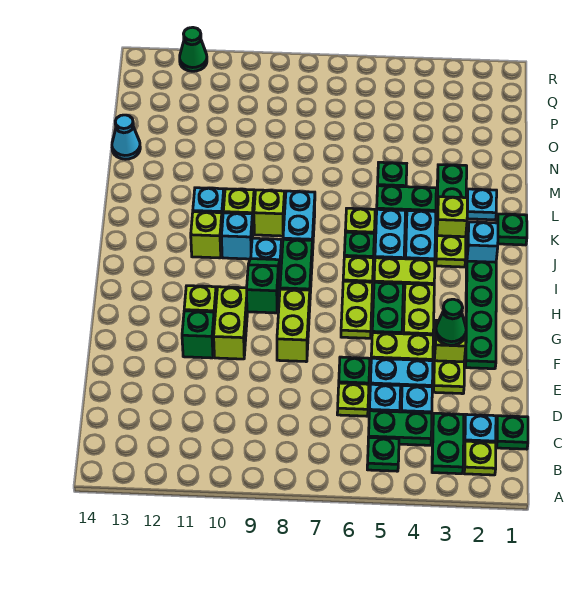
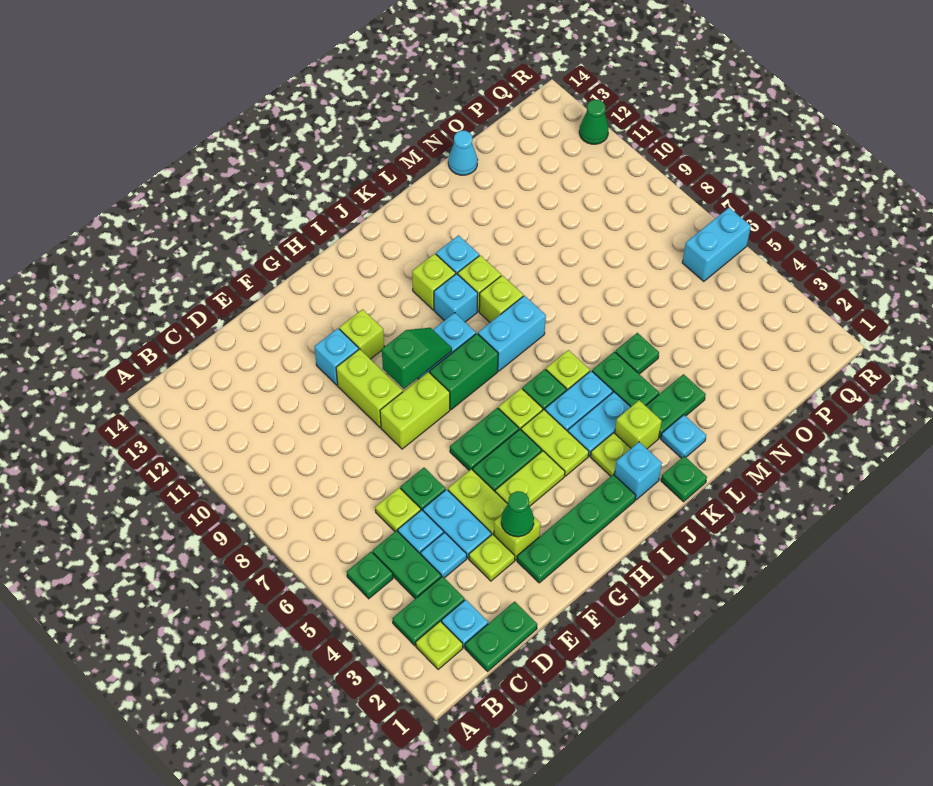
green plate C1 level 1 -> green plate C1:D1 level 1
lime brick F10:G10 level 1 -> lime brick F9:F10 level 1
green brick F11 level 1 -> cyan brick F11 level 1
lime plate G6:H6 level 1 -> green plate G6:H6 level 1
none -> cyan brick Q6:R6 level 1

